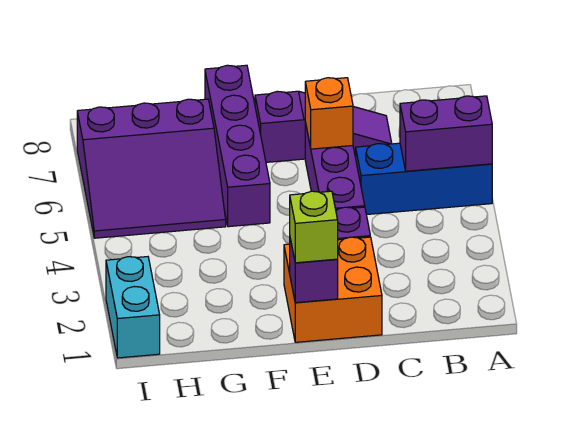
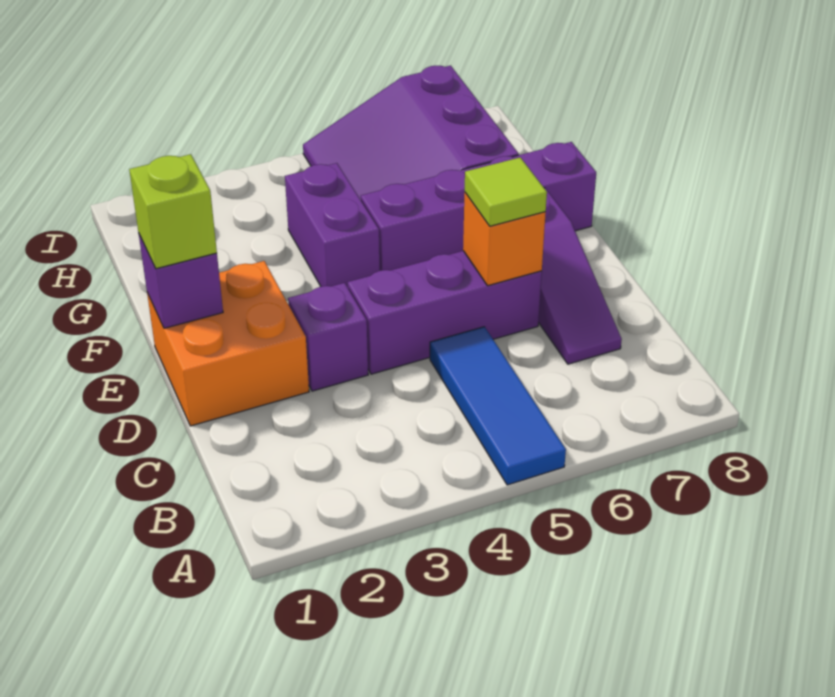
blue brick A5:C5 level 1 -> blue tile A5:C5 level 1
purple brick A5:B5 level 2 -> purple brick F4:G4 level 1
none -> lime tile D6 level 3
cyan brick I1:I2 level 1 -> none

